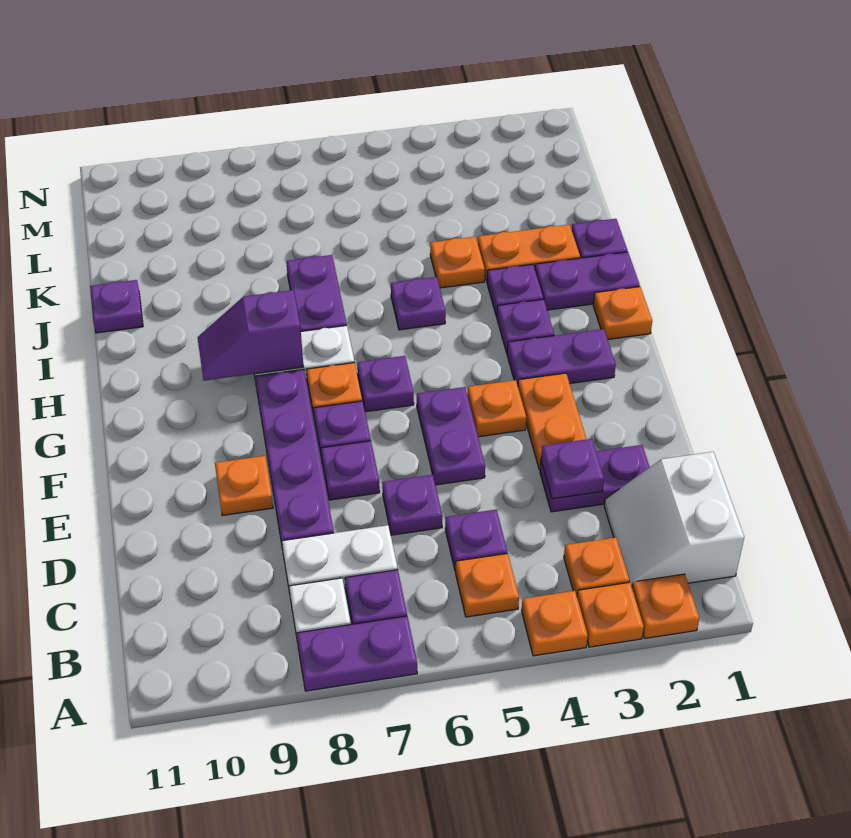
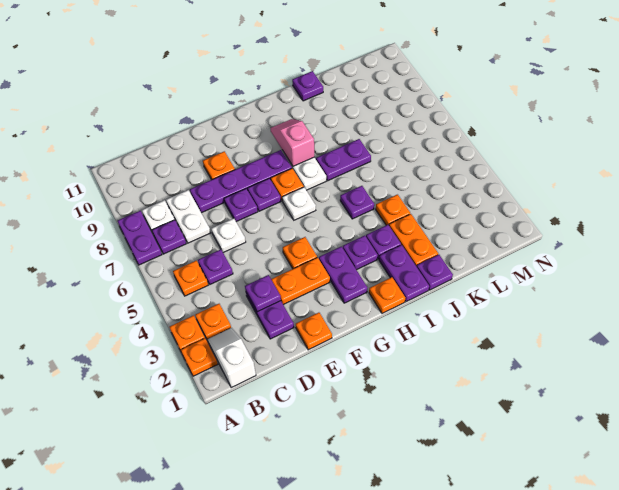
orange plate A4 level 1 -> orange plate E1 level 1
white slope B1:C2 level 1 top 1 -> white slope B1:B2 level 1 top 1
purple plate D6 level 1 -> white plate D6 level 1
purple plate E5:F5 level 1 -> none
purple plate G6 level 1 -> white plate G6 level 1
purple slope H8:H9 level 2 top 8 -> pink slope H8:H9 level 2 top 8

